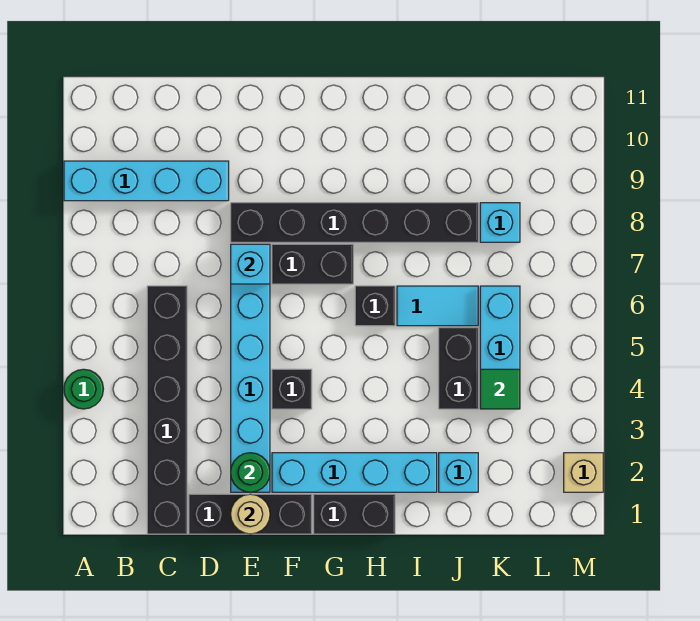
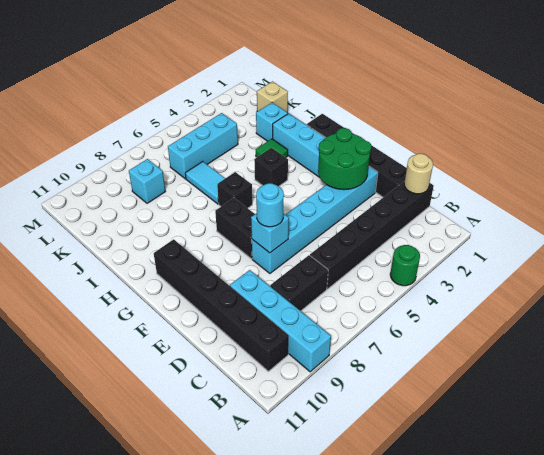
tan round brick E1 level 2 -> tan round brick C1 level 2
green round brick E2 level 2 -> green round brick E2:F3 level 2
none -> cyan round brick E7 level 3
black brick E8:J8 level 1 -> black brick B10:G10 level 1
black brick F4 level 1 -> black brick H4 level 1
black brick J4:J5 level 1 -> black brick C7:C8 level 1
green tile K4 level 2 -> green tile I3 level 1
tan brick M2 level 1 -> tan brick K1 level 1

